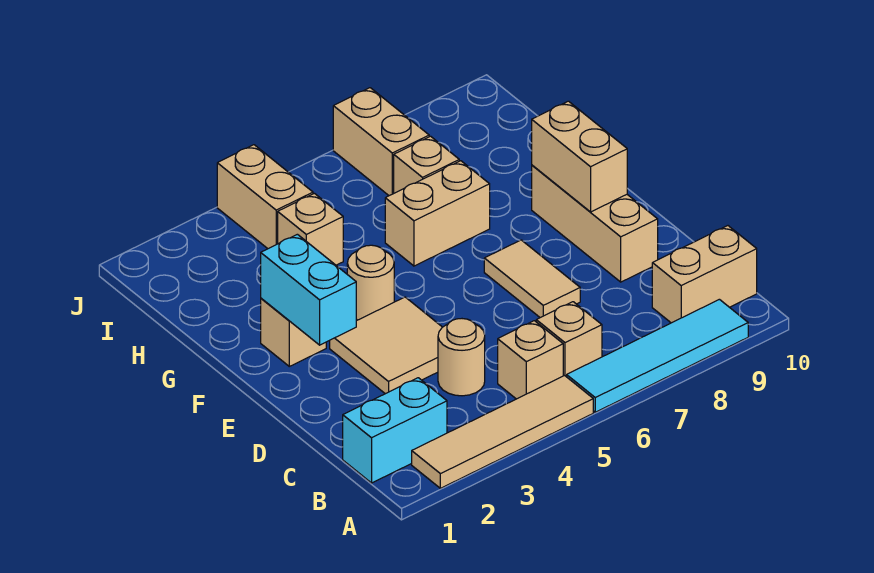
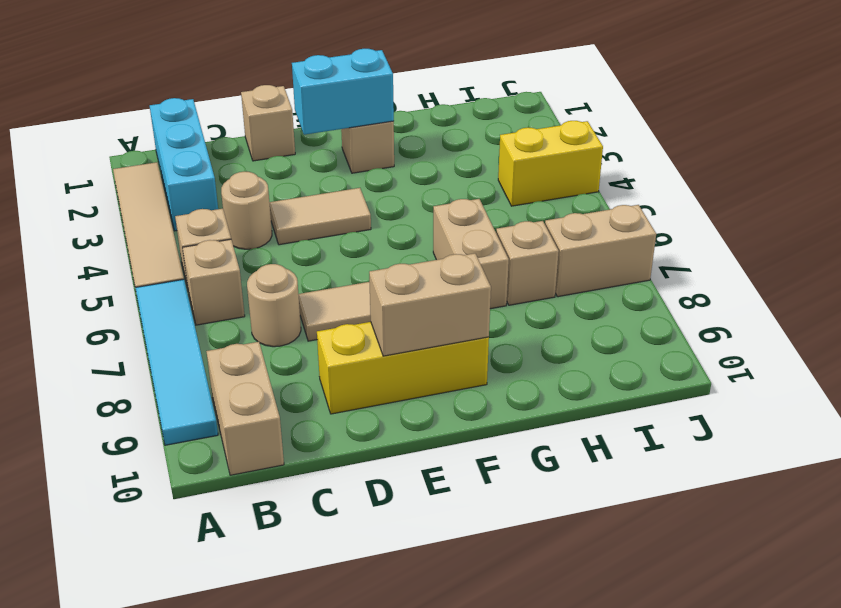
cyan brick B1:B2 level 1 -> cyan brick B1:B3 level 1
tan tile D3:E4 level 1 -> tan tile D4:E4 level 1
tan brick D9:F9 level 1 -> yellow brick D9:F9 level 1
tan round brick F4 level 1 -> tan round brick C7 level 1
tan brick H4 level 1 -> tan brick D1 level 1
tan brick I4:J4 level 1 -> yellow brick I4:J4 level 1

